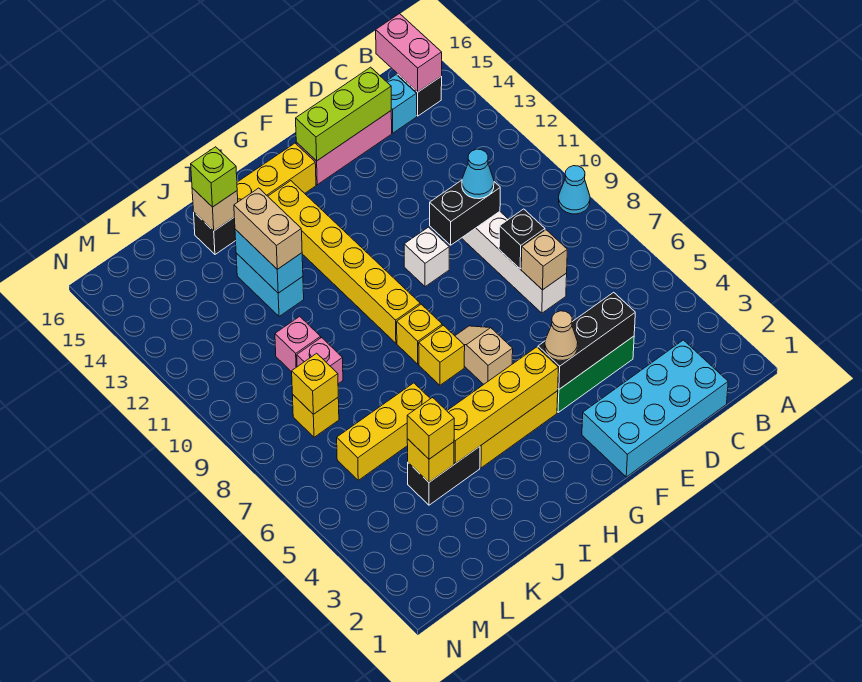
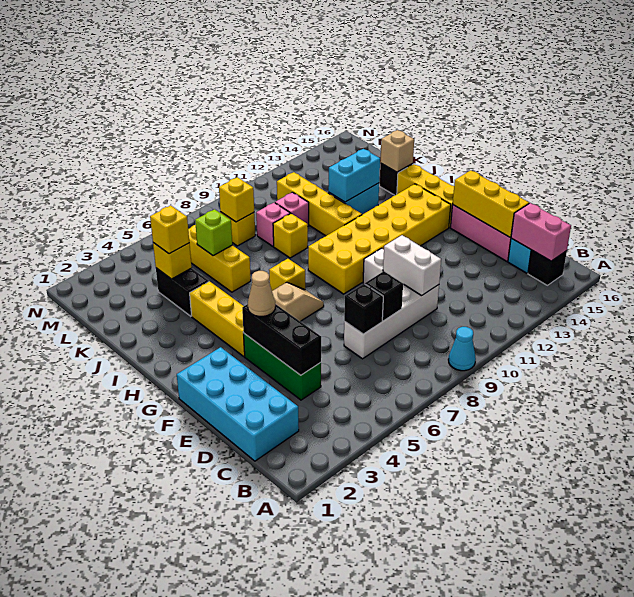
pink brick B15:B16 level 2 -> pink brick B15:C15 level 2
tan brick D7 level 2 -> black brick D7 level 2
black brick D10:E10 level 2 -> white brick D10:E10 level 2
cyan cone D10 level 3 -> none
lime brick D15:F15 level 2 -> yellow brick D15:F15 level 2
yellow brick G4:J4 level 2 -> yellow brick I11:L11 level 1
yellow brick H8 level 1 -> yellow brick J9 level 1
yellow brick H9:H14 level 1 -> yellow brick G9:H14 level 1
tan brick J12:J13 level 3 -> none
lime brick J15 level 3 -> lime brick K6 level 2

